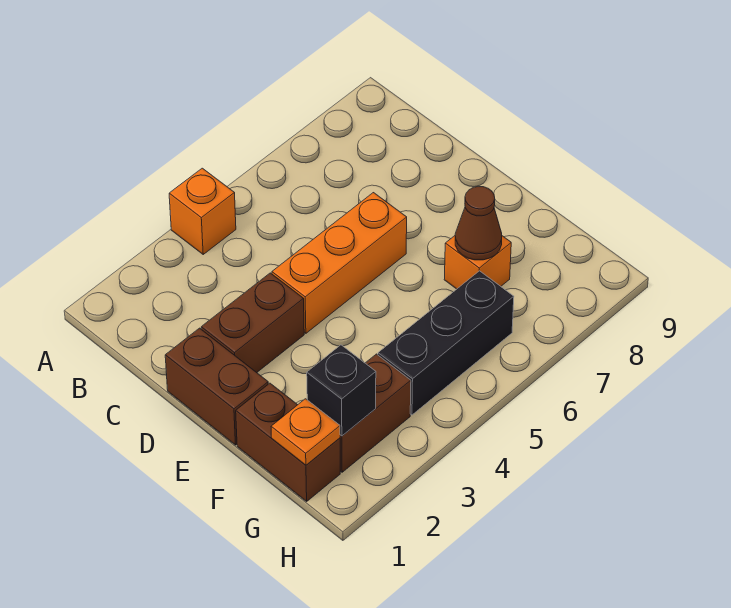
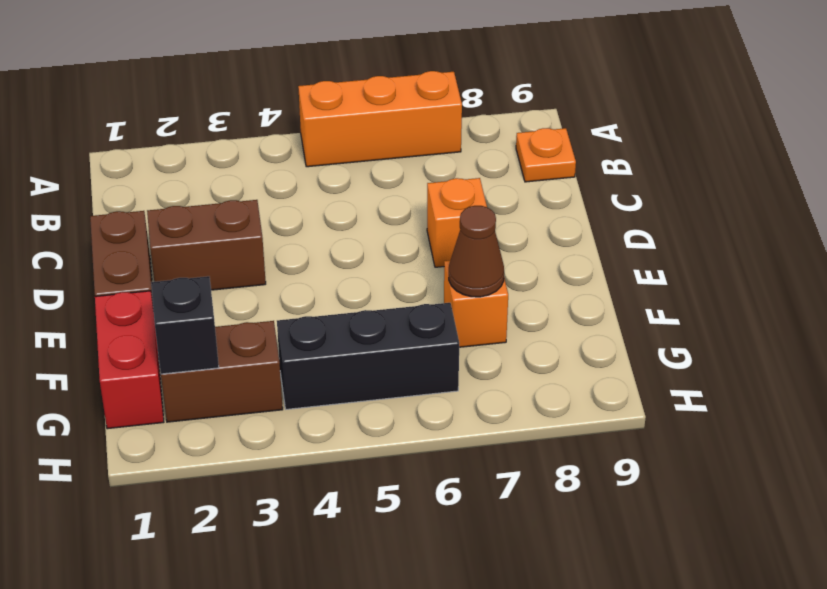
orange brick A4 level 1 -> orange brick D7 level 1
orange brick D4:D6 level 1 -> orange brick A5:A7 level 1
brown brick F1:G1 level 1 -> red brick F1:G1 level 1
orange plate G1 level 2 -> orange plate B9 level 1

